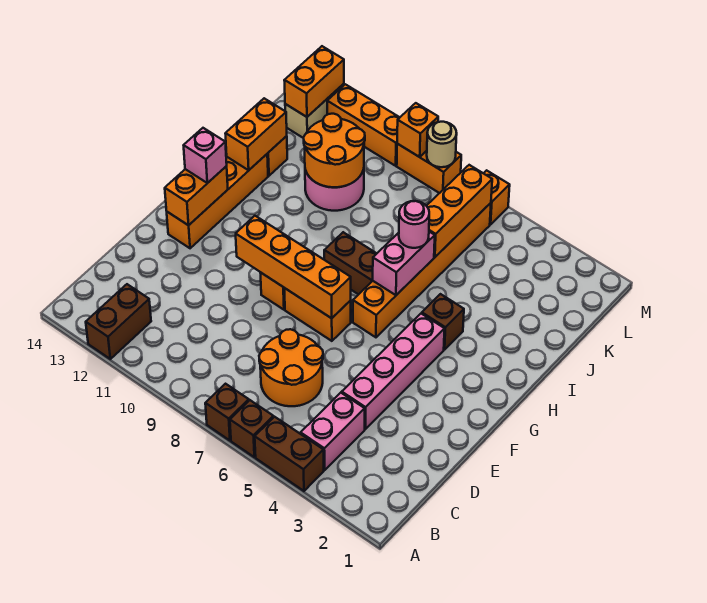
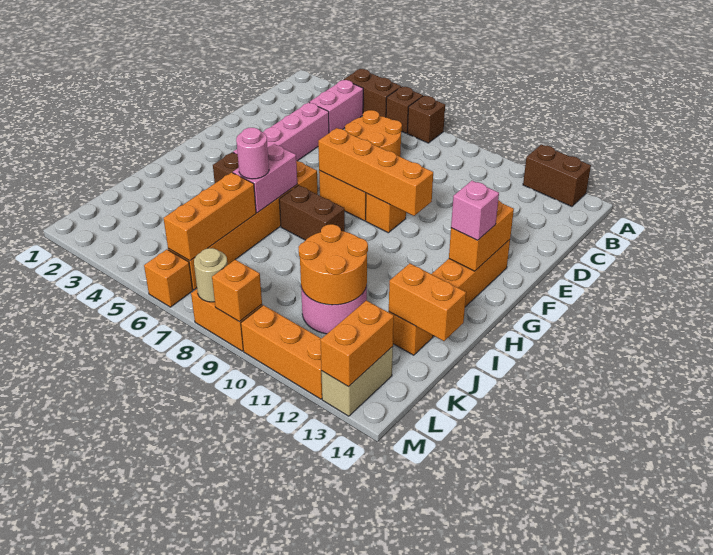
brown brick A12:B12 level 1 -> brown brick A12:A13 level 1
orange brick I13:J13 level 2 -> orange brick J13:J14 level 2

